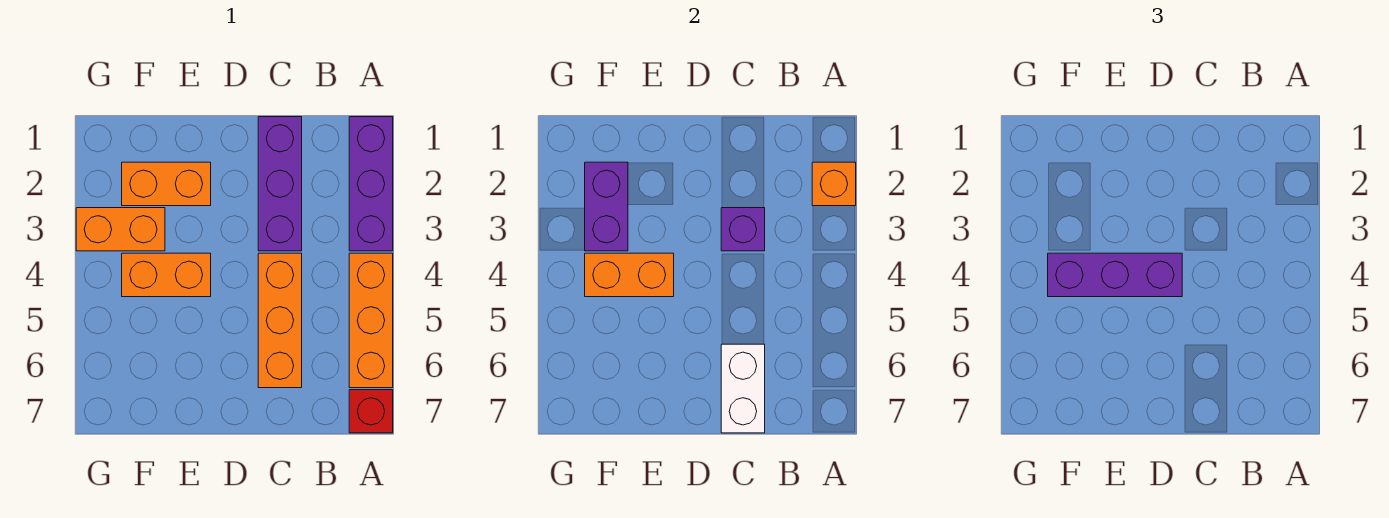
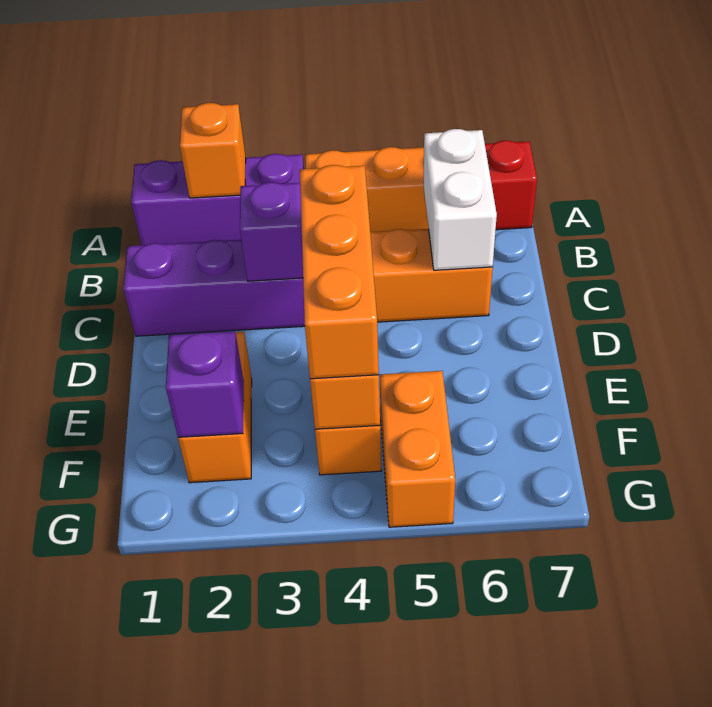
white brick C6:C7 level 2 -> white brick B6:C6 level 2
purple brick D4:F4 level 3 -> orange brick D4:F4 level 3
purple brick F2:F3 level 2 -> purple brick F2 level 2
orange brick F3:G3 level 1 -> orange brick F5:G5 level 1

